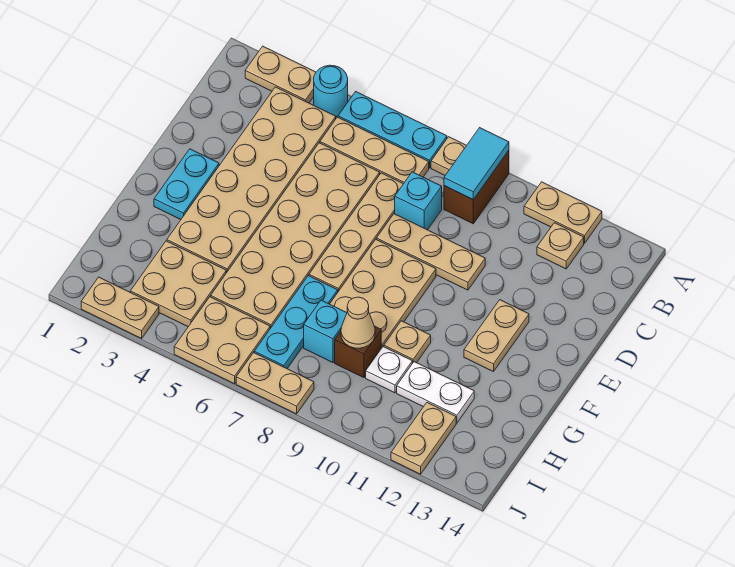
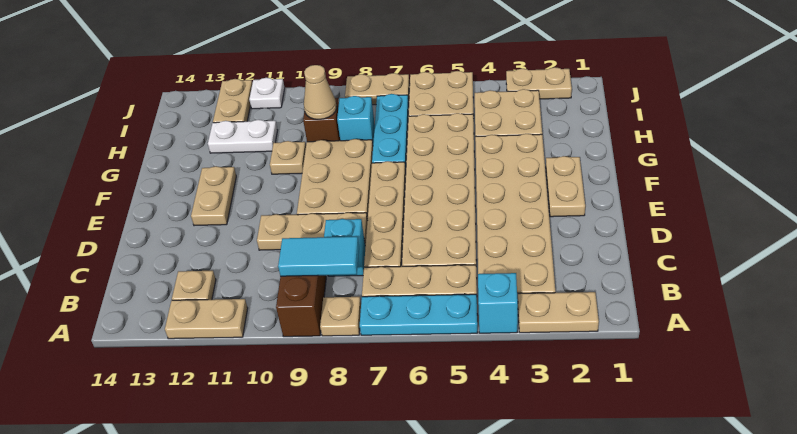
cyan round brick A4 level 1 -> cyan brick A4 level 1
cyan tile A9:B9 level 2 -> cyan tile B8:B9 level 2
cyan plate E2:F2 level 1 -> tan plate E2:F2 level 1
white plate H10 level 1 -> white plate J11 level 1

